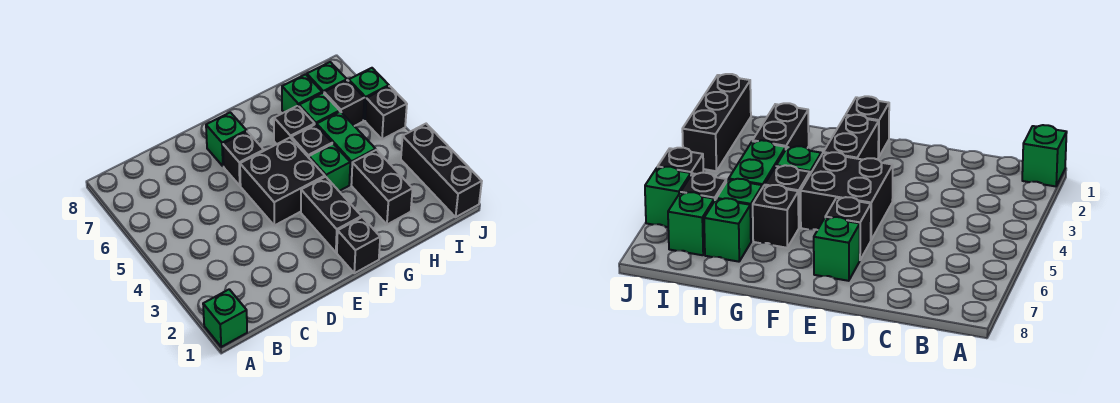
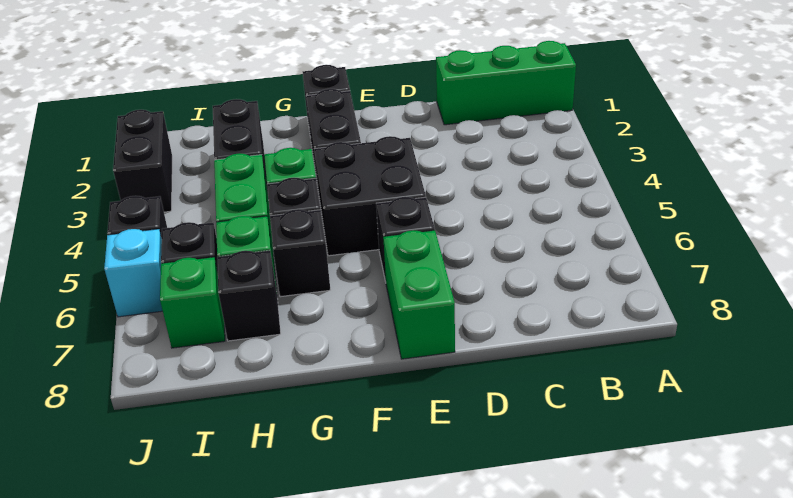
green brick A1 level 1 -> green brick A1:C1 level 1
green brick E7 level 1 -> green brick E7:E8 level 1
green brick H7 level 1 -> black brick H7 level 1
black brick J1:J3 level 1 -> black brick J2:J3 level 1
green brick J6 level 1 -> cyan brick J6 level 1

